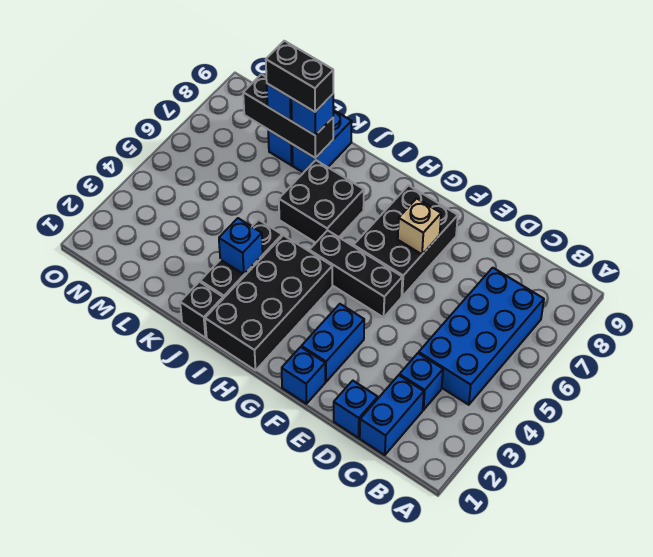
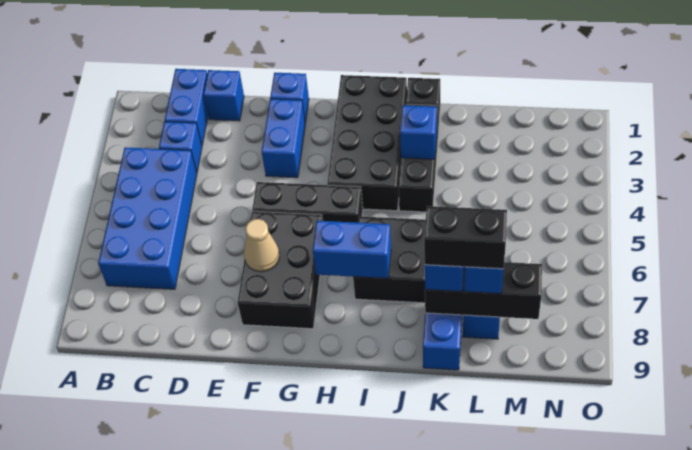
tan brick F7 level 2 -> tan cone F7 level 2
none -> blue brick H7:I7 level 2

